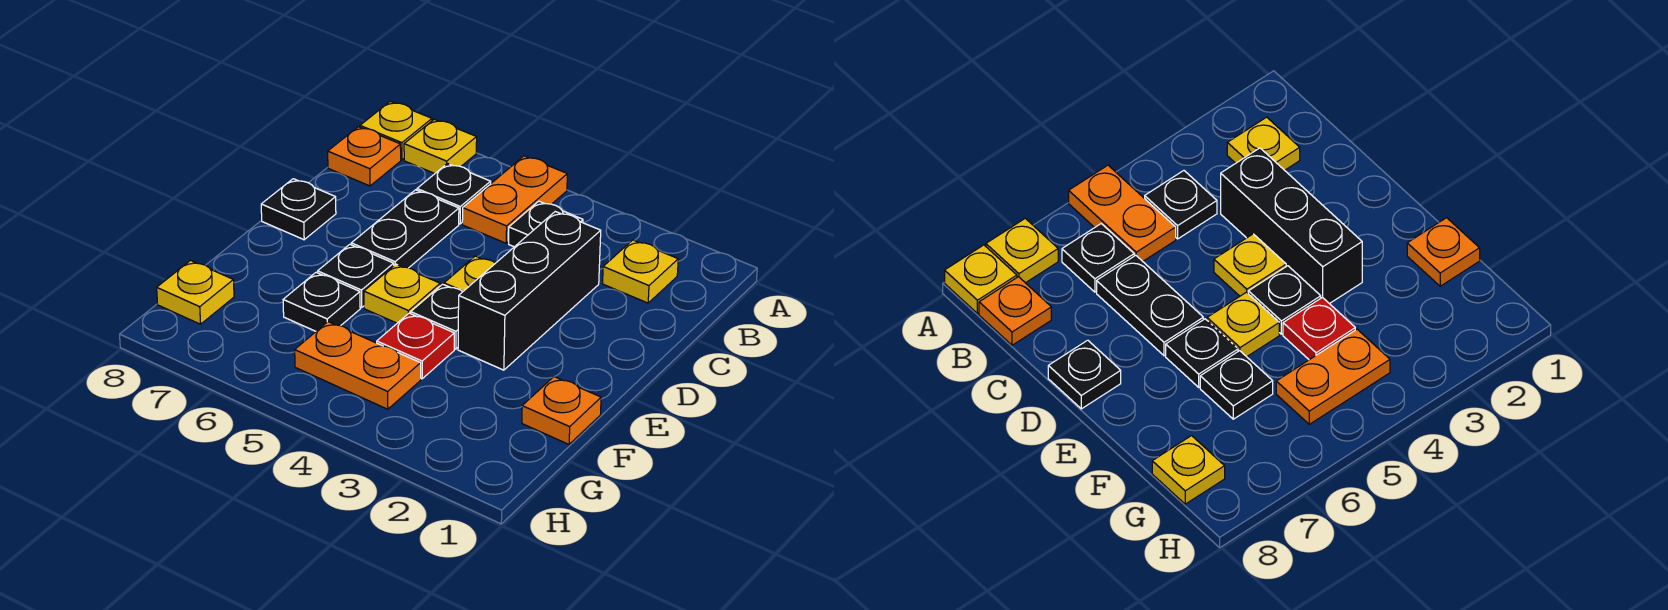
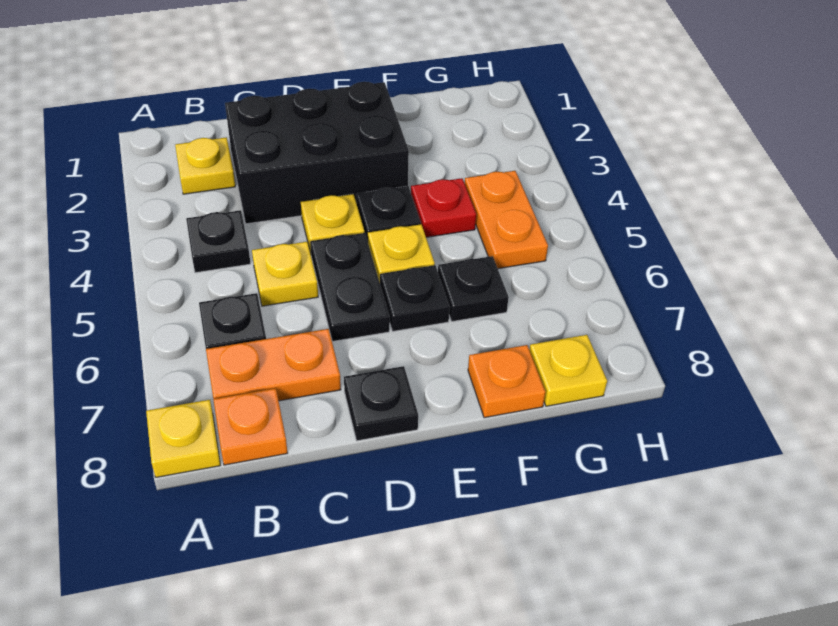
orange plate A5:B5 level 1 -> orange plate B7:C7 level 1
yellow plate A7 level 1 -> yellow plate C5 level 1
black brick C3:E3 level 1 -> black brick C2:E3 level 1
black plate C6:D6 level 1 -> black plate D5:D6 level 1
orange plate F1 level 1 -> orange plate F8 level 1

